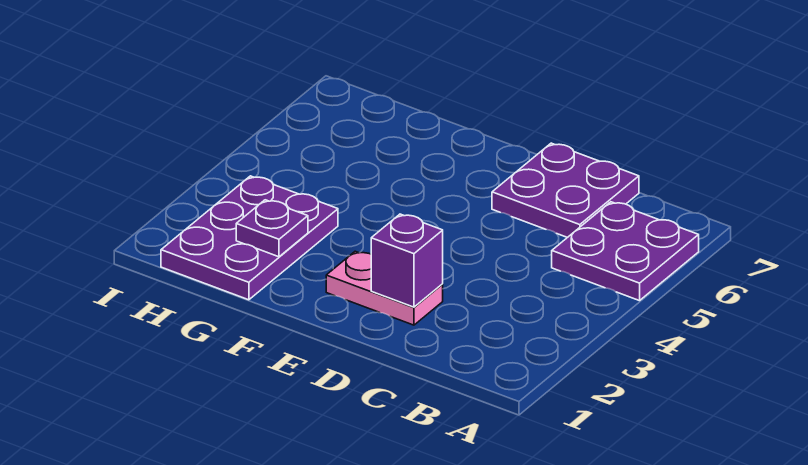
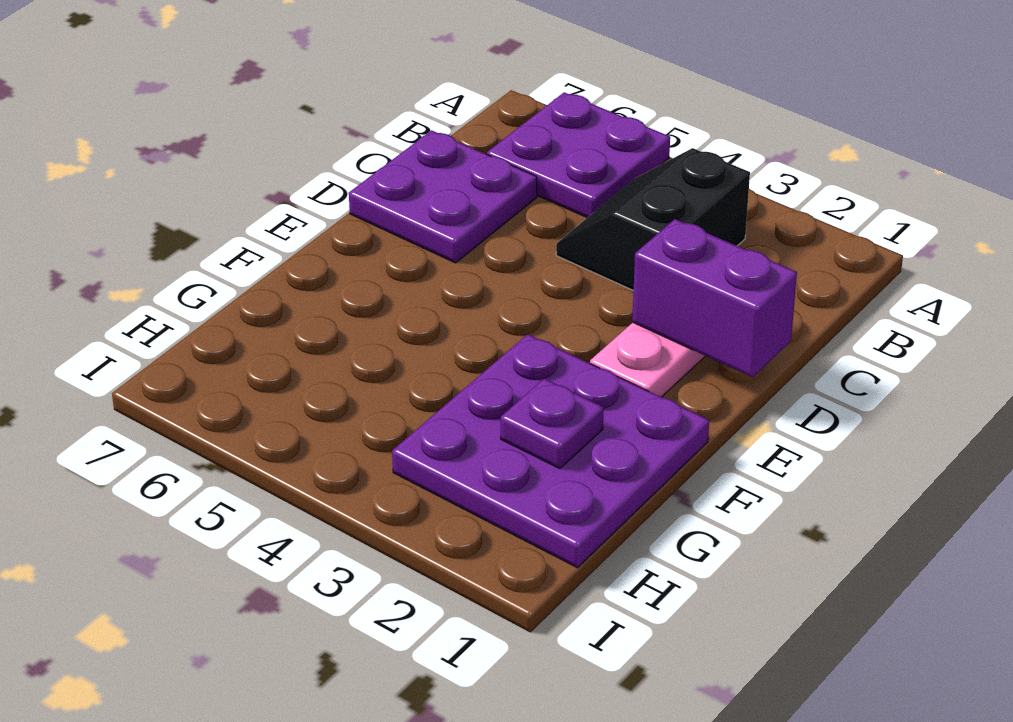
none -> black slope B3:C4 level 1 top 3
purple brick D2 level 2 -> purple brick D1:D2 level 2
purple plate G1:H3 level 1 -> purple plate F1:H3 level 1

